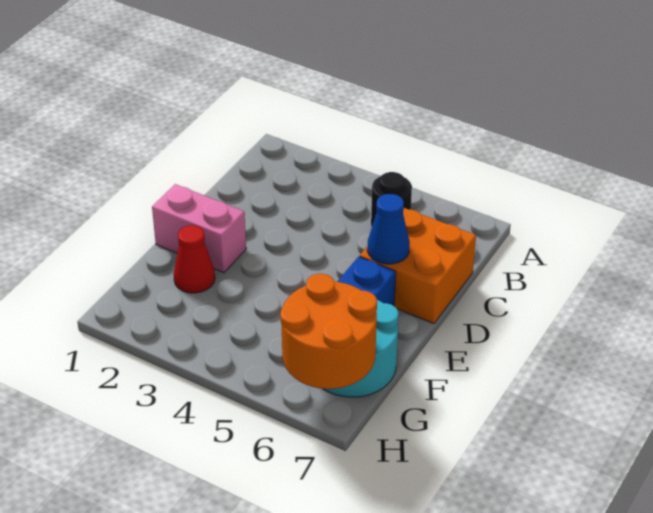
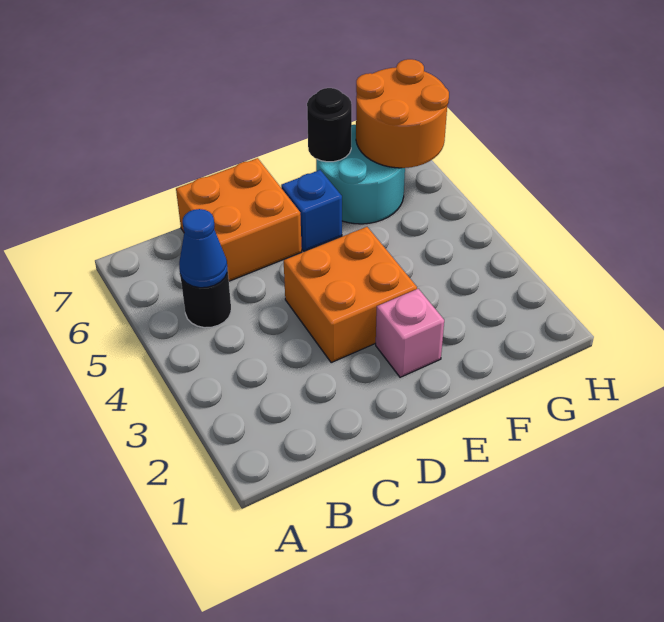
none -> orange brick D3:E4 level 1
blue cone D6 level 2 -> blue cone B5 level 2
pink brick E1:E2 level 1 -> pink brick E2 level 1
red cone F2 level 1 -> none
none -> black round brick F7 level 2

